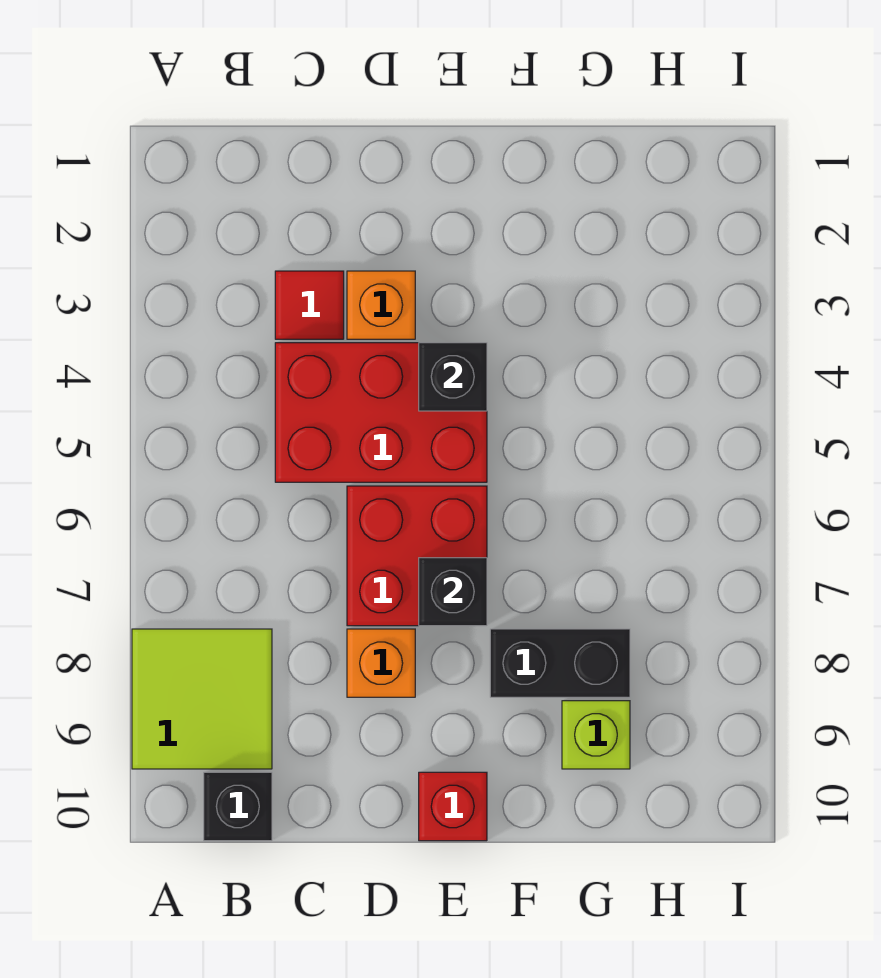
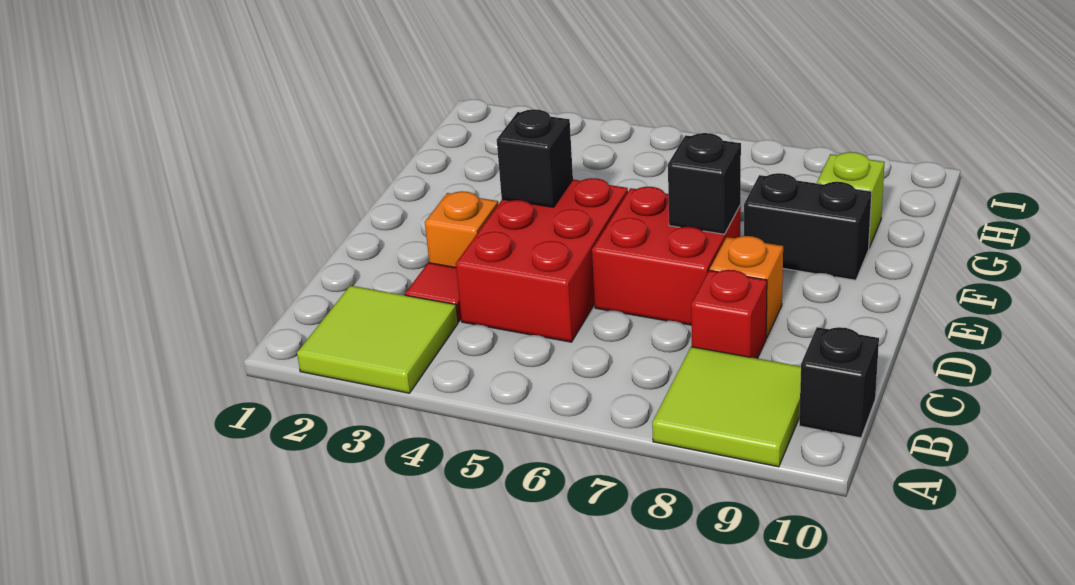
none -> lime tile A2:B3 level 1
red brick E10 level 1 -> red brick C8 level 1
black brick F8:G8 level 1 -> black brick F8:F9 level 1

